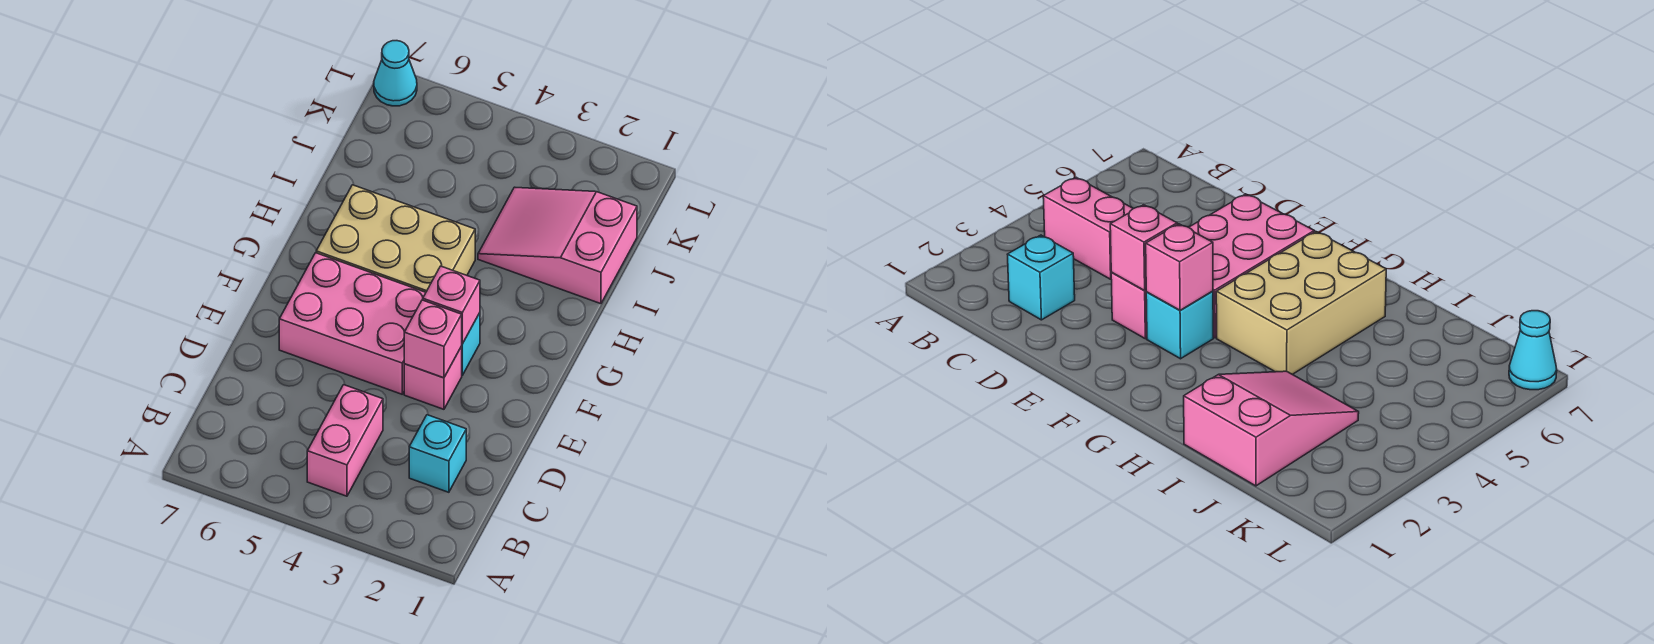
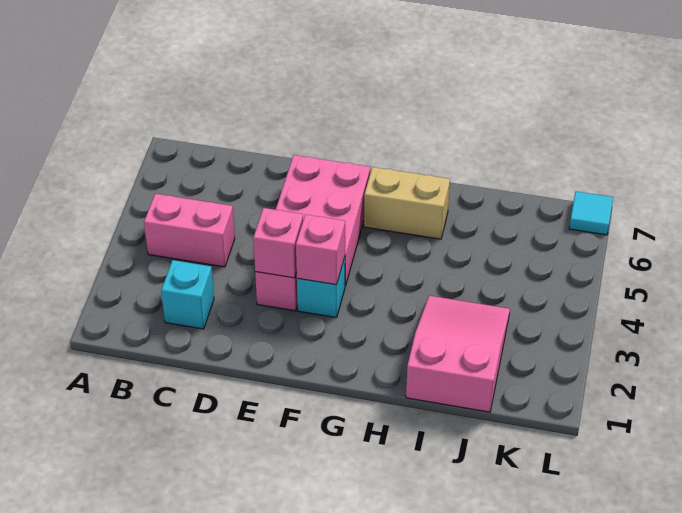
tan brick G4:H6 level 1 -> tan brick G6:H6 level 1
cyan cone L7 level 1 -> cyan tile L7 level 1

